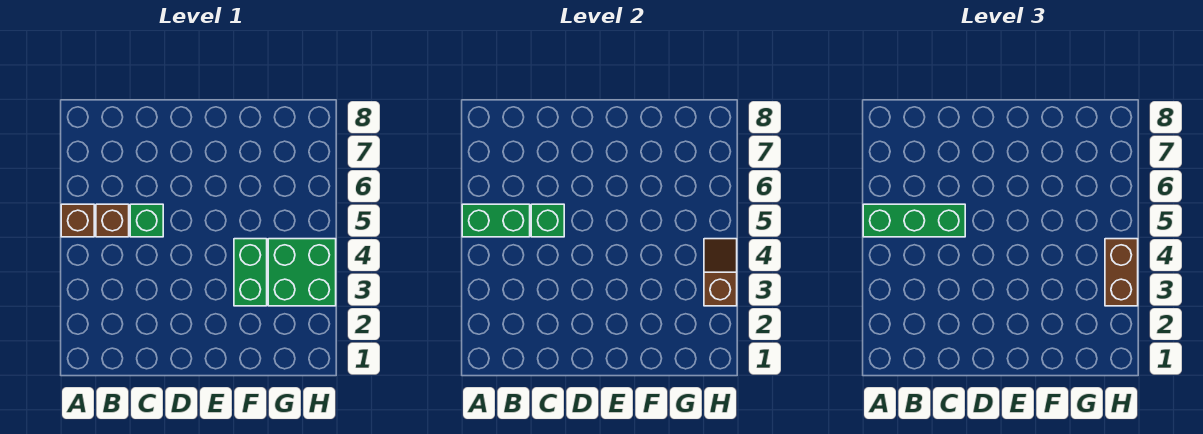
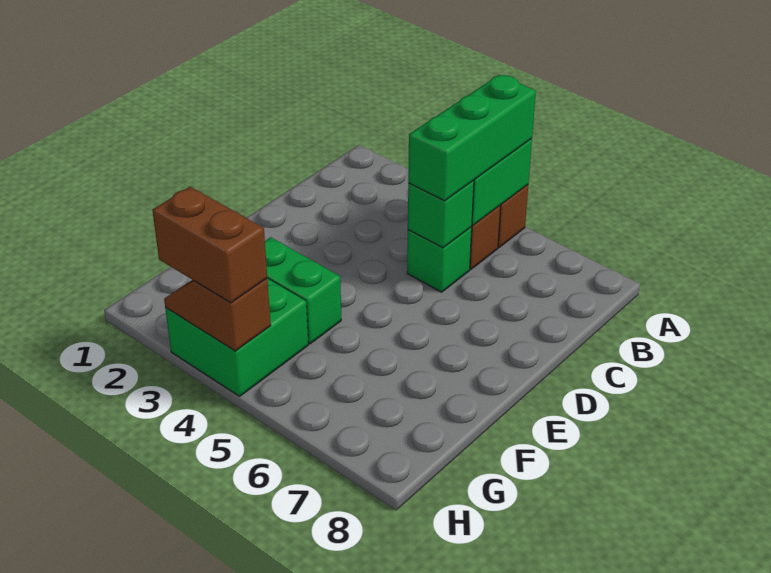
brown slope H3:H4 level 2 top 3 -> brown slope H3:H4 level 2 top 4

